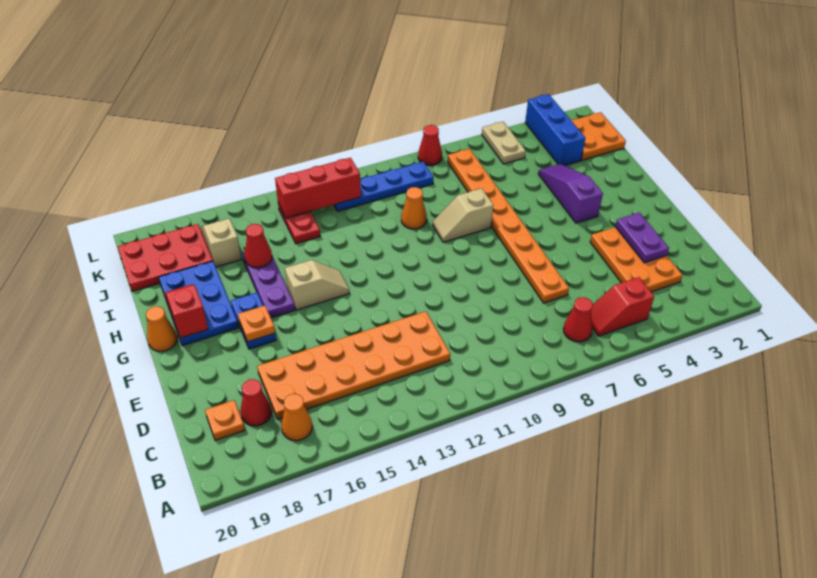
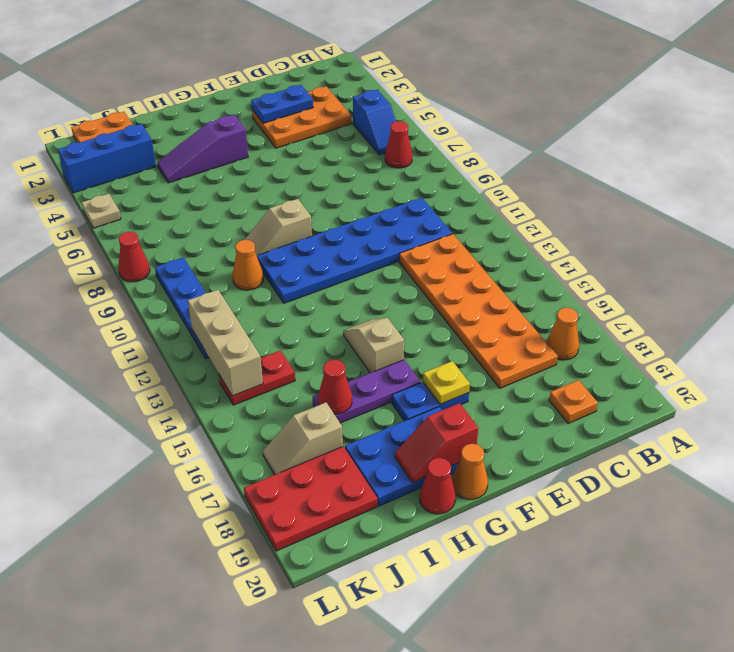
red slope B5:B6 level 1 top 5 -> blue slope B5:B6 level 1 top 5
none -> blue plate C10:H11 level 1
red cone C18 level 1 -> red cone H20 level 1
purple plate D3:E3 level 2 -> blue plate D3:E3 level 2
orange plate D7:K7 level 1 -> none
orange plate F17 level 2 -> yellow plate F17 level 2
tan slope H8:H9 level 1 top 8 -> tan slope G9:H9 level 1 top G
red plate J18:K20 level 1 -> red plate J18:L19 level 1
tan plate K5:L5 level 1 -> tan plate L5 level 1
red brick K12:K14 level 2 -> tan brick K12:K14 level 2

